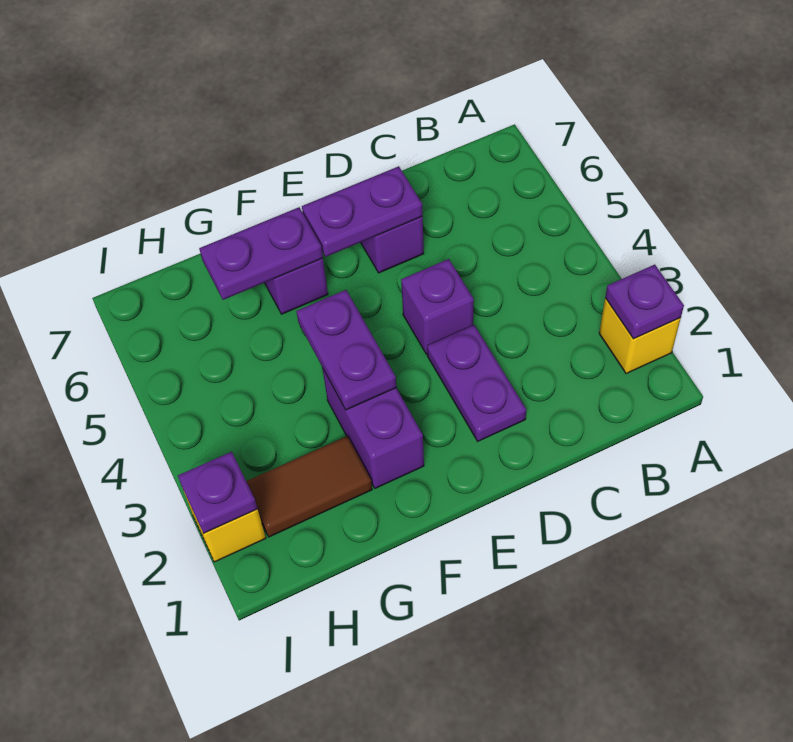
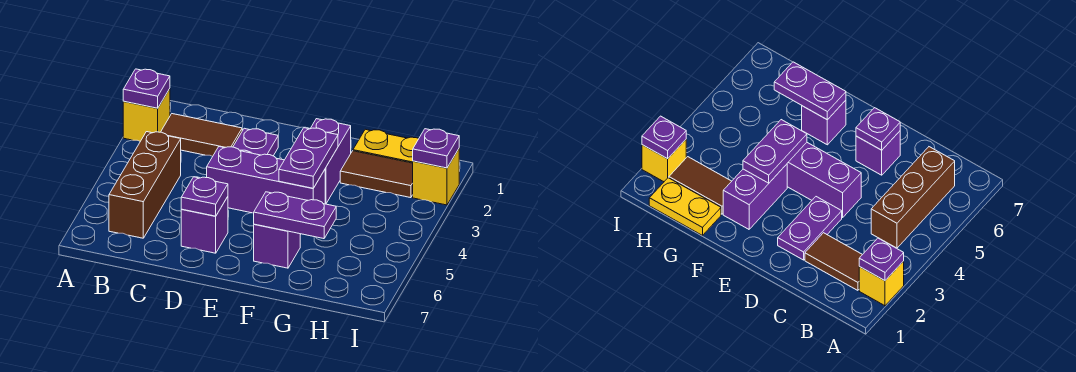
none -> brown tile B2:C2 level 1
none -> brown brick B4:B6 level 1
purple brick D4 level 1 -> purple brick D4:F4 level 1
purple plate D6:E6 level 2 -> purple plate D6 level 2
none -> yellow plate G1:H1 level 1

